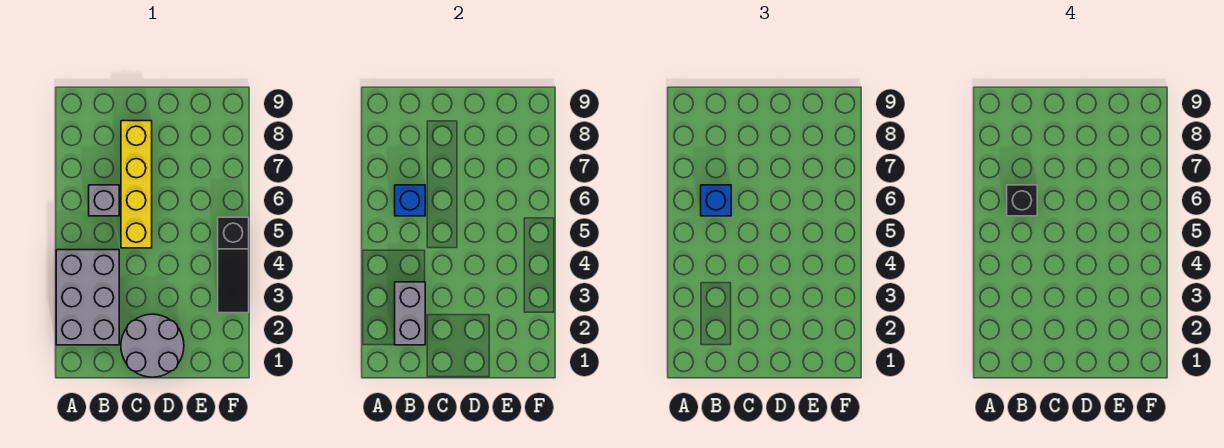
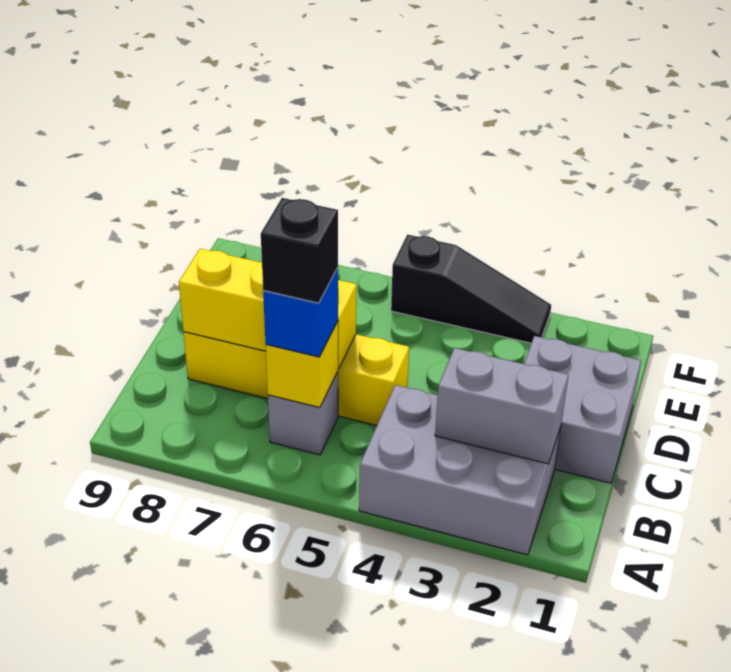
blue brick B6 level 2 -> yellow brick B6 level 2
grey round brick C1:D2 level 1 -> grey brick C1:D2 level 1
none -> yellow brick C6:C8 level 2

